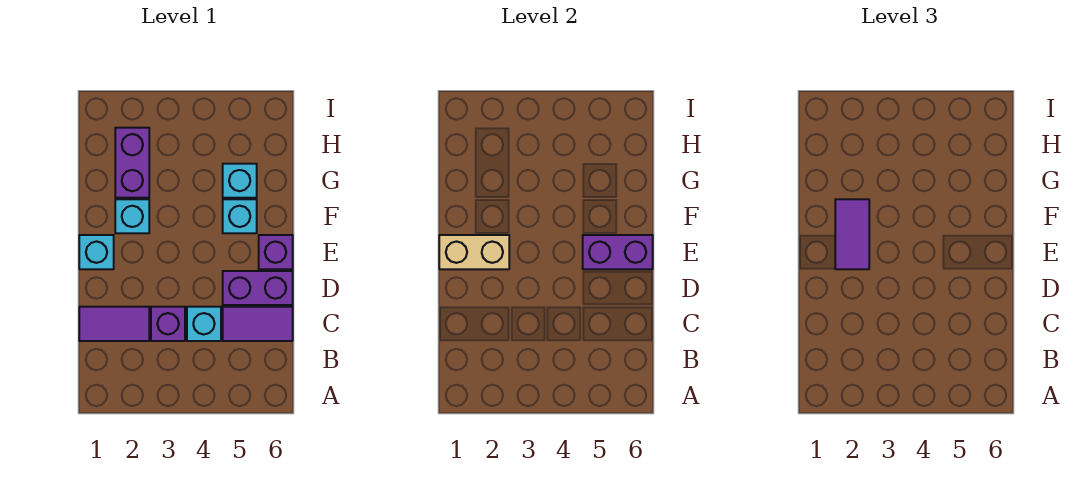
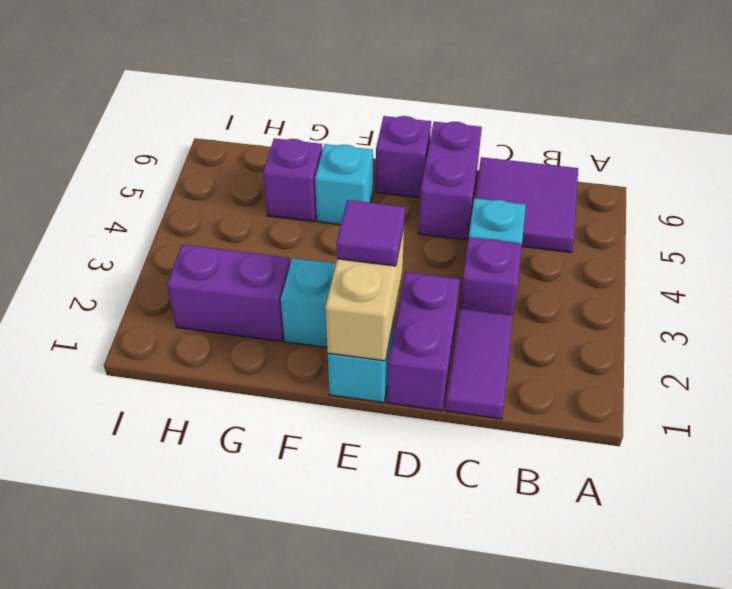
purple tile C5:C6 level 1 -> purple tile B5:C6 level 1
purple tile E2:F2 level 3 -> purple tile E2 level 3
purple brick E5:E6 level 2 -> purple brick D1:D2 level 1
cyan brick G5 level 1 -> purple brick G5 level 1

